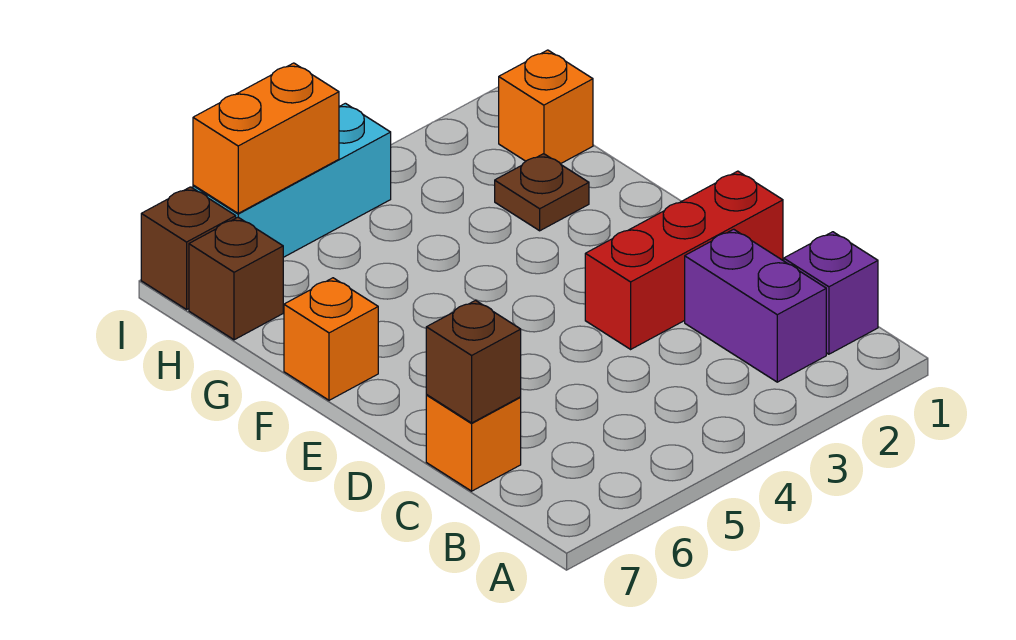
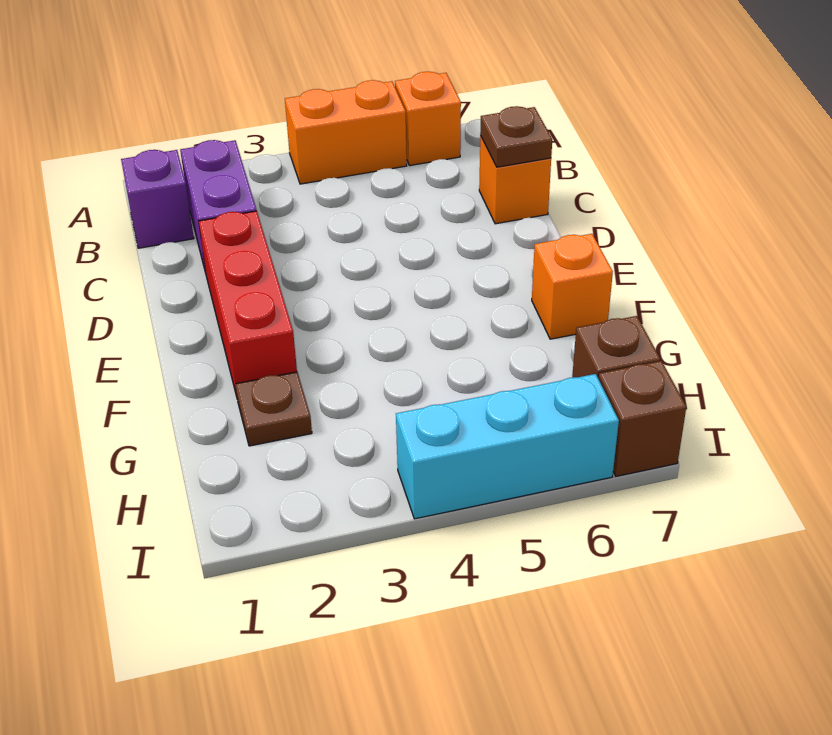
brown brick C7 level 2 -> brown plate C7 level 2
red brick D1:D3 level 1 -> red brick D2:F2 level 1
orange brick H1 level 1 -> orange brick A6 level 1
orange brick I5:I6 level 2 -> orange brick A4:A5 level 1

